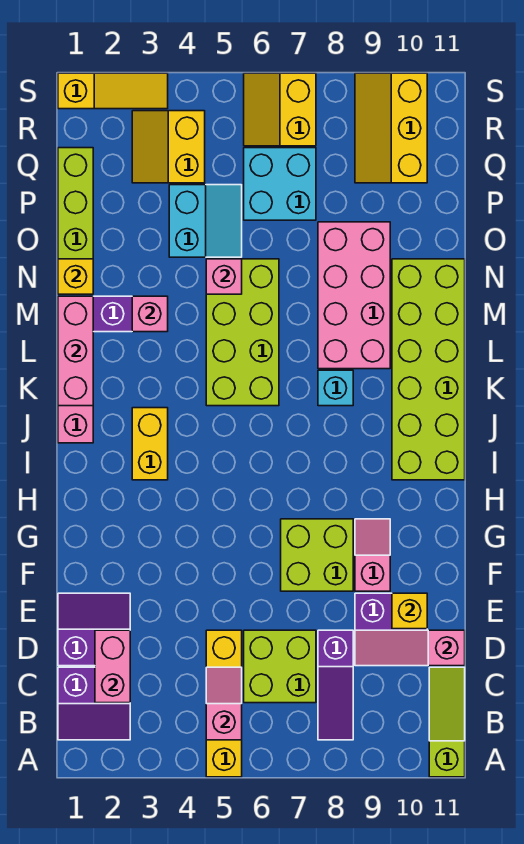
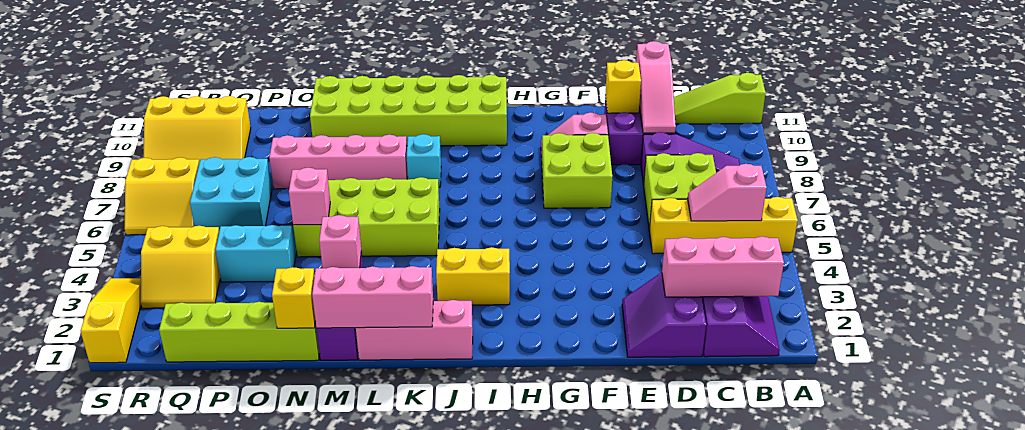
pink brick C2:D2 level 2 -> pink brick B2:D2 level 2
pink brick L8:O9 level 1 -> pink brick L8:O8 level 1

